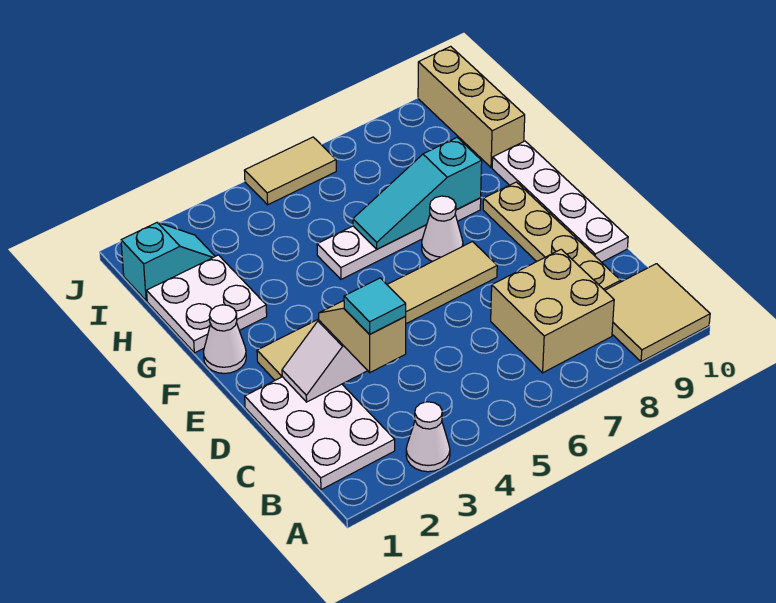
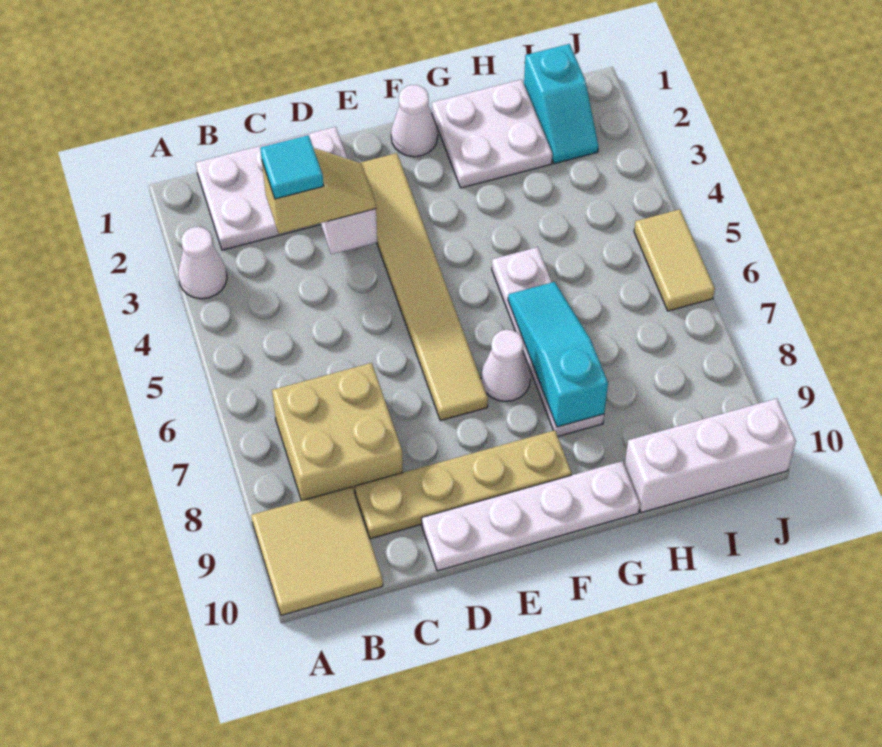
tan brick H10:J10 level 1 -> white brick H10:J10 level 1

